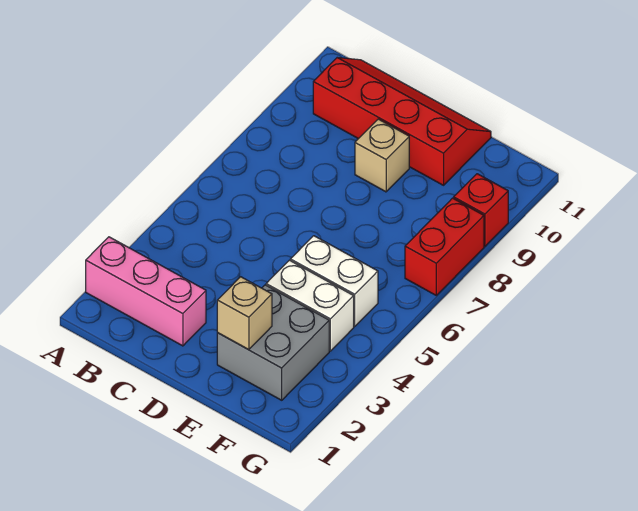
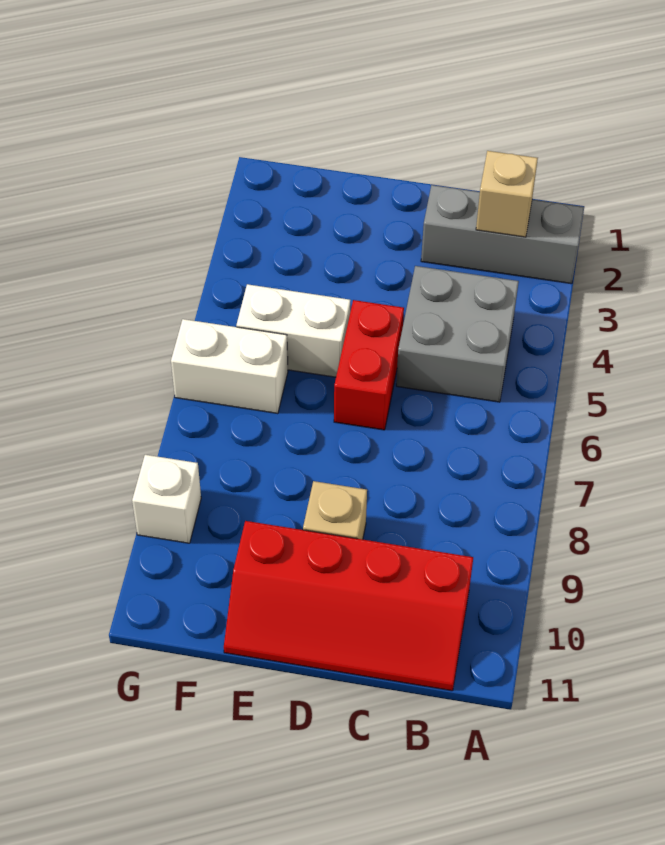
pink brick A2:C2 level 1 -> grey brick A2:C2 level 1
grey brick E2:F3 level 1 -> grey brick B4:C5 level 1
tan brick E2 level 2 -> tan brick B2 level 2
white brick E4:F4 level 1 -> white brick F6:G6 level 1
red brick G7:G8 level 1 -> red brick D5:D6 level 1
red brick G9 level 1 -> white brick G9 level 1

